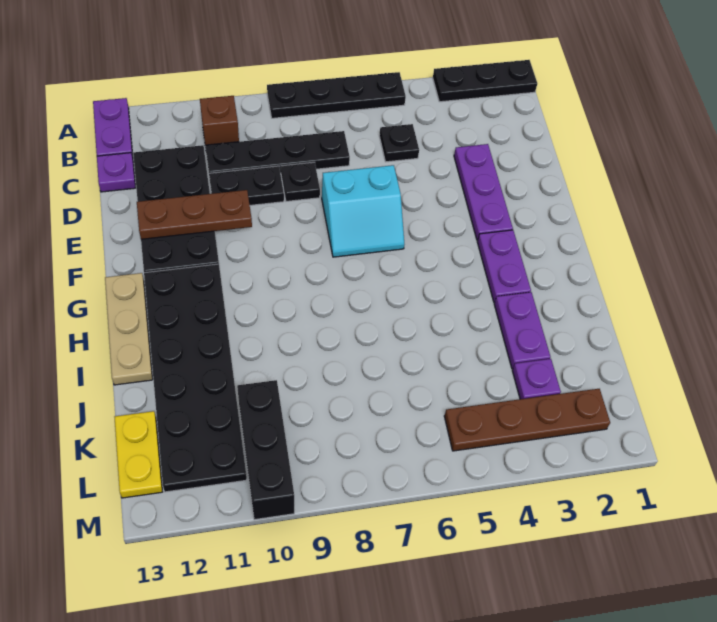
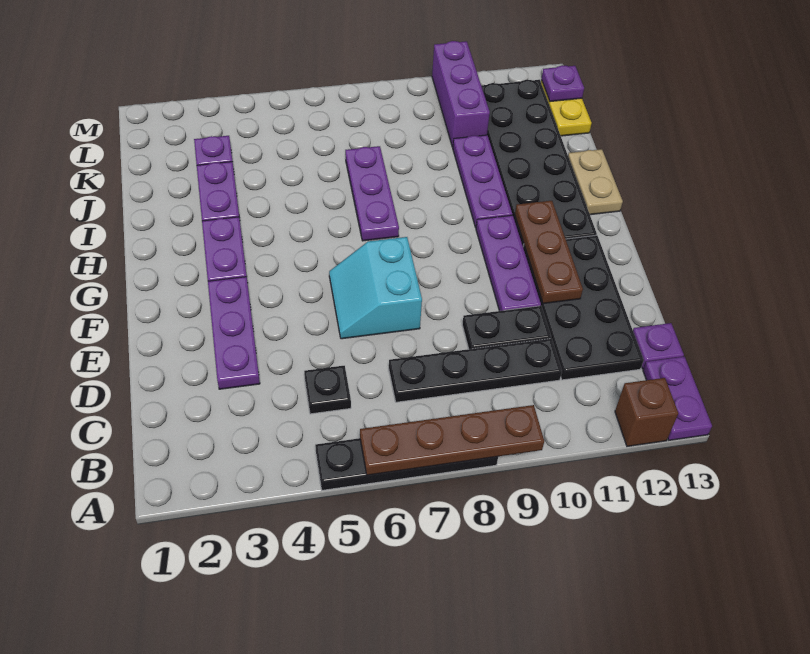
black plate A1:A3 level 1 -> none
brown brick B10 level 1 -> brown brick A12 level 1
black plate D8 level 1 -> none
cyan slope E6:F7 level 1 top E -> cyan slope E6:F7 level 1 top 7
none -> purple plate E10:G10 level 1
brown plate E10:E12 level 2 -> brown plate E11:G11 level 2
tan plate G13:I13 level 1 -> tan plate H13:I13 level 1
none -> purple plate H7:J7 level 1
none -> purple plate H10:J10 level 1
black brick K10:M10 level 1 -> purple brick K10:M10 level 1
brown plate L2:L5 level 1 -> brown plate A6:A9 level 2
none -> purple plate L13 level 2

